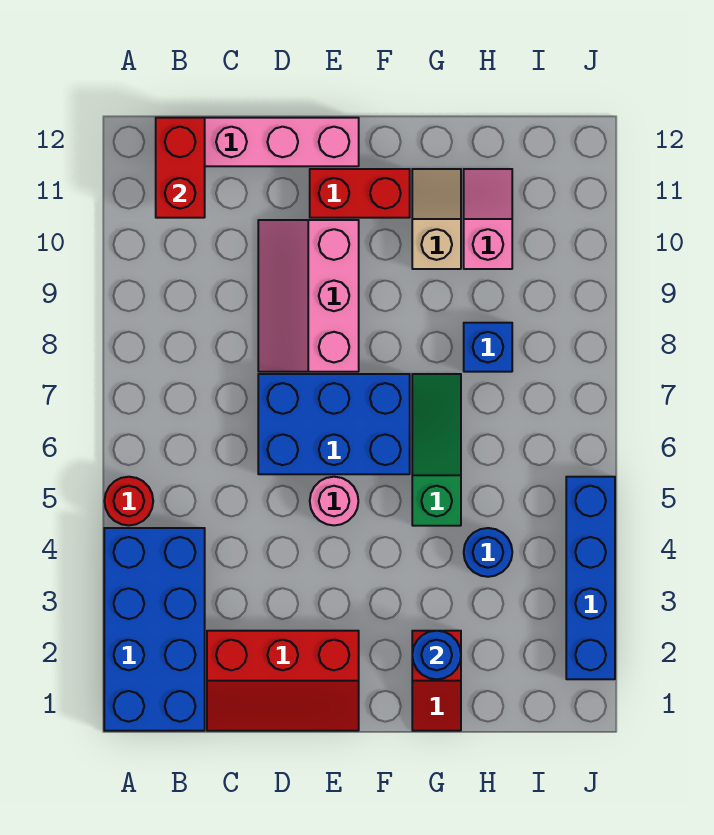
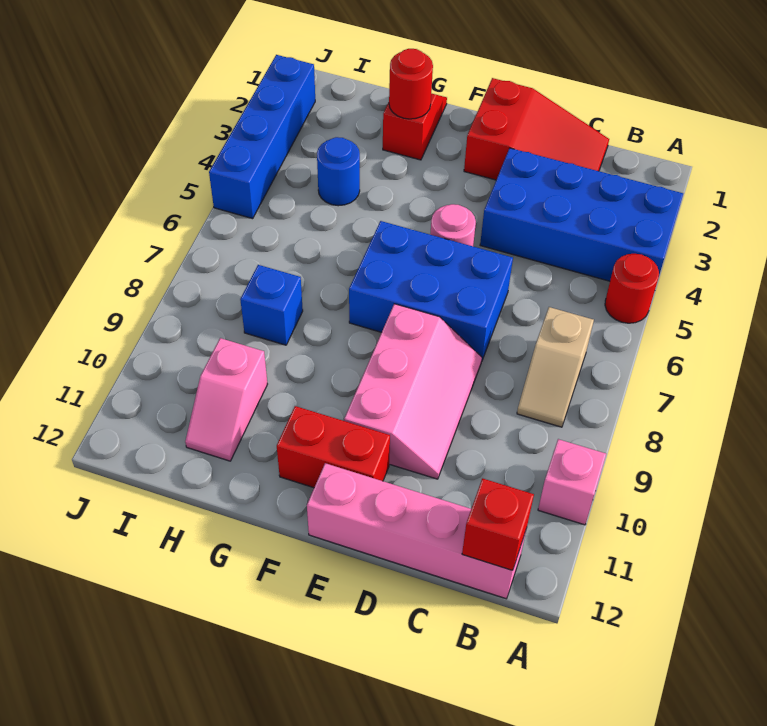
blue brick A1:B4 level 1 -> blue brick A3:D4 level 1
none -> pink brick A10 level 1
red brick B11:B12 level 2 -> red brick B12 level 2
red slope C1:E2 level 1 top 2 -> red slope C1:E2 level 1 top E
blue round brick G2 level 2 -> red round brick G2 level 2
green slope G5:G7 level 1 top 5 -> none
tan slope G10:G11 level 1 top 10 -> tan slope B7:B8 level 1 top 7

